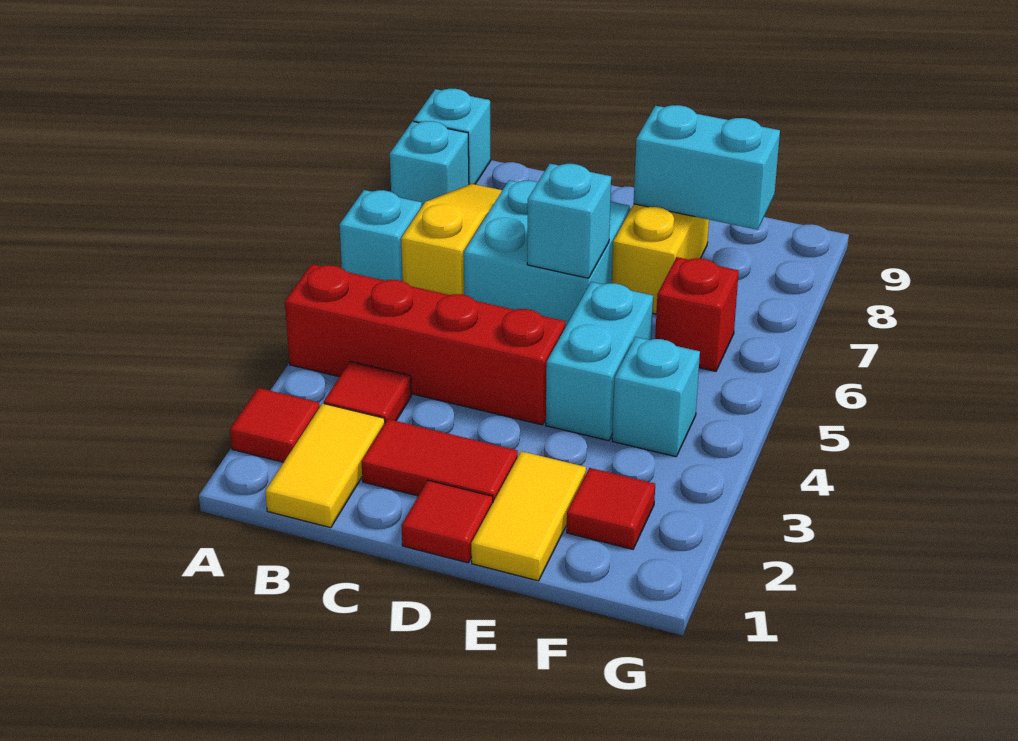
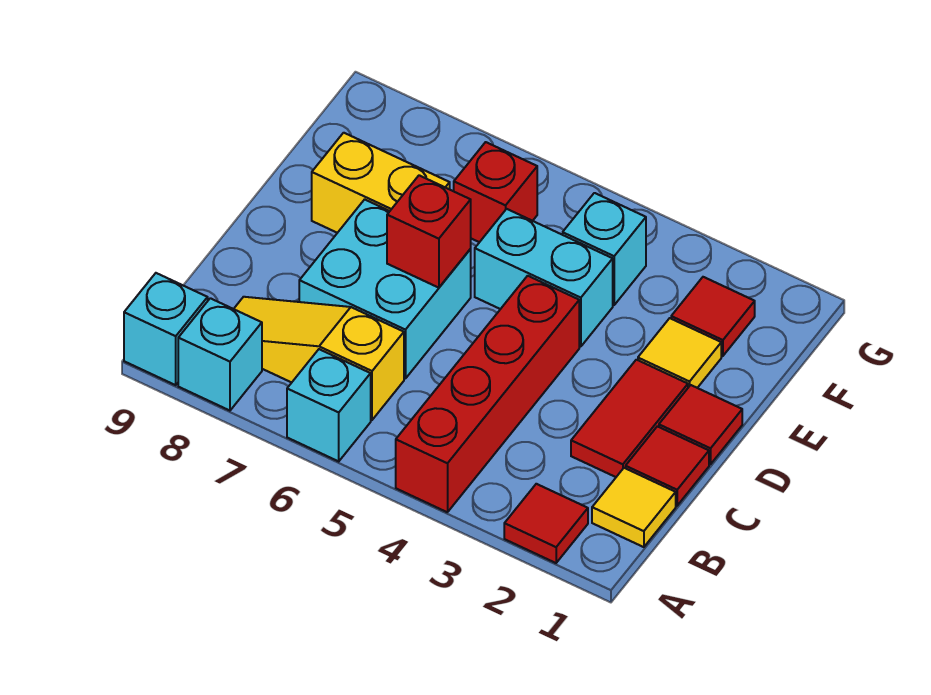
yellow tile B1:B2 level 1 -> yellow tile B1 level 1
red tile B3 level 1 -> red tile C1 level 1
cyan brick D6 level 2 -> red brick D6 level 2
yellow tile E1:E2 level 1 -> yellow tile E2 level 1
cyan brick E8:F8 level 2 -> none

